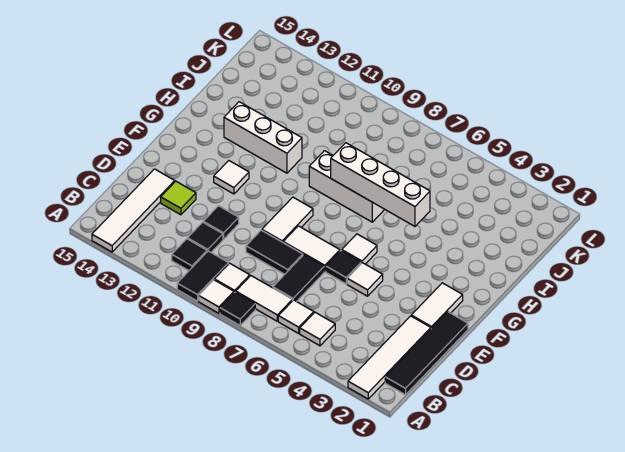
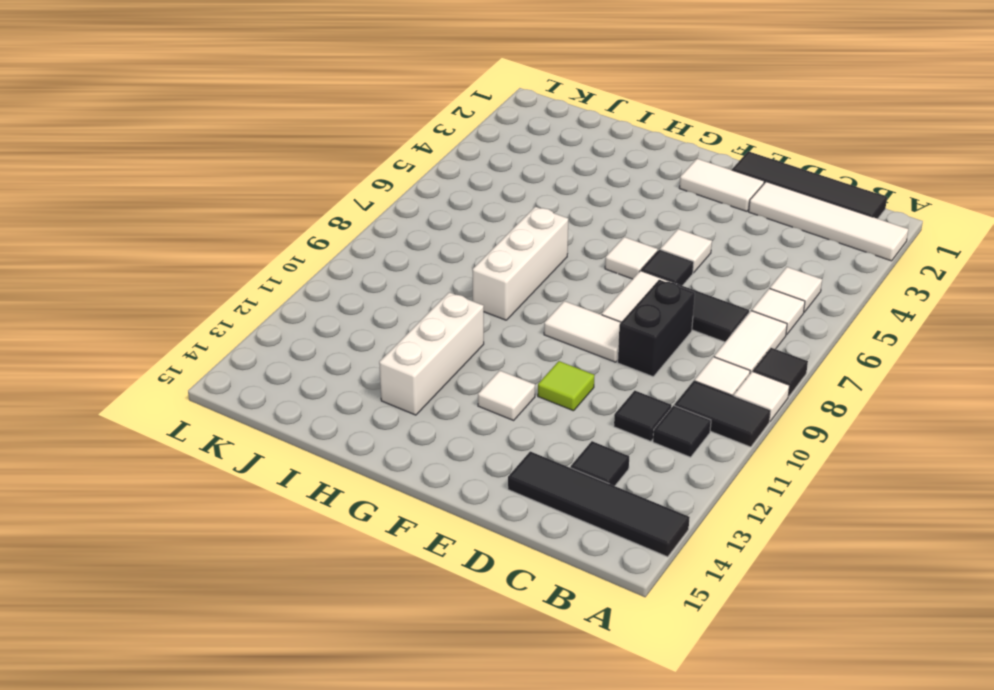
white tile A14:D14 level 1 -> black tile A14:D14 level 1
black tile D8:D9 level 1 -> black brick D8:D9 level 1
black tile D11 level 1 -> black tile C13 level 1
lime tile D13 level 1 -> lime tile E11 level 1
white brick H5:H8 level 2 -> none

